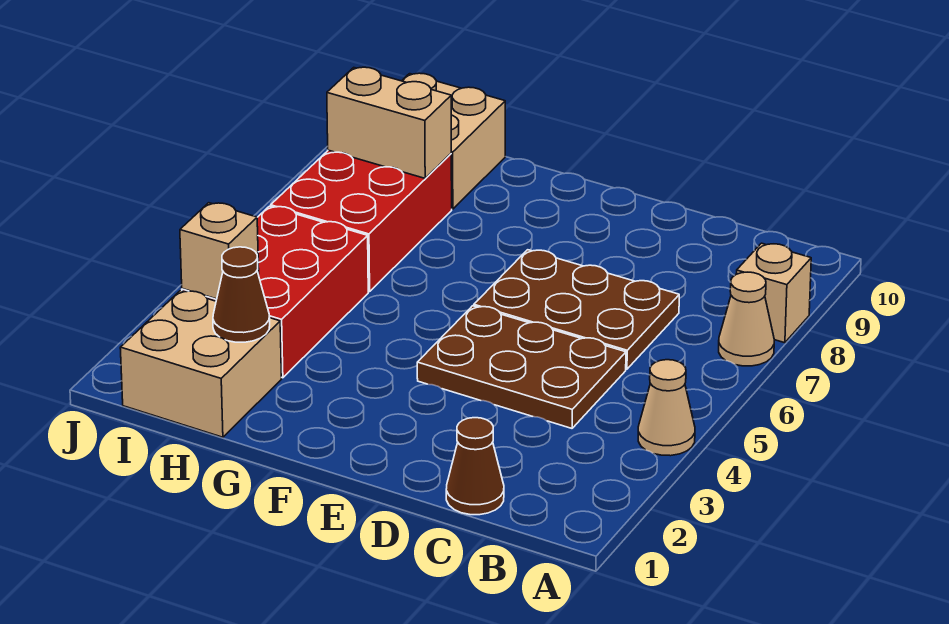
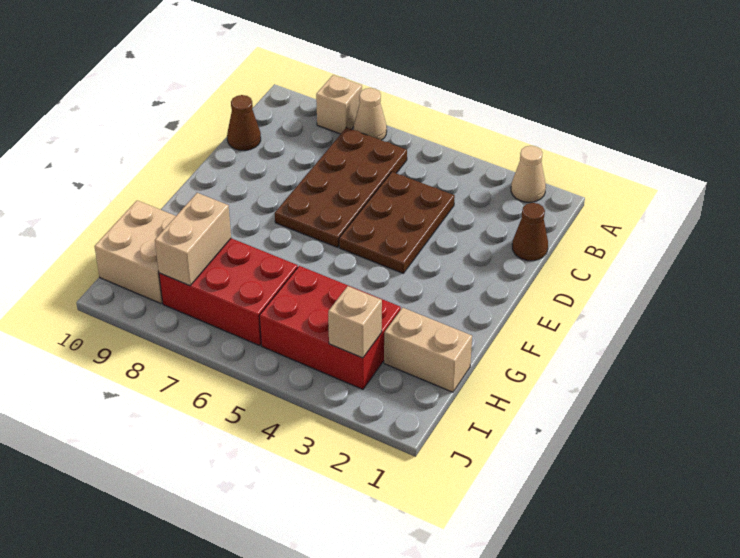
tan cone A4 level 1 -> tan cone A2 level 1
brown plate C6:E7 level 1 -> brown plate B6:E7 level 1
tan brick H1:I2 level 1 -> tan brick H1:H2 level 1
brown cone H2 level 2 -> brown cone C10 level 1

